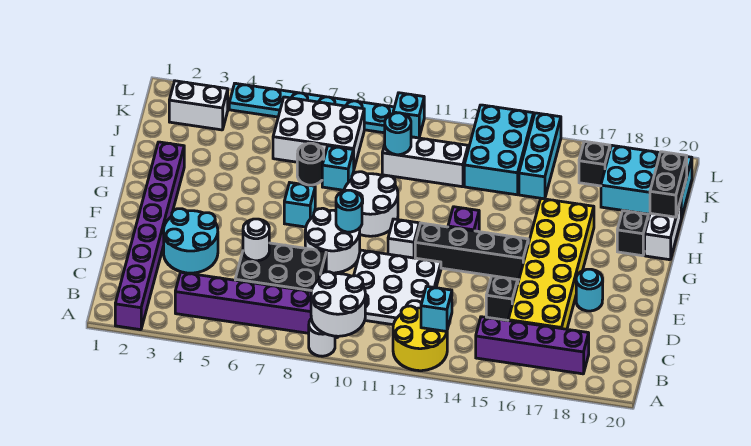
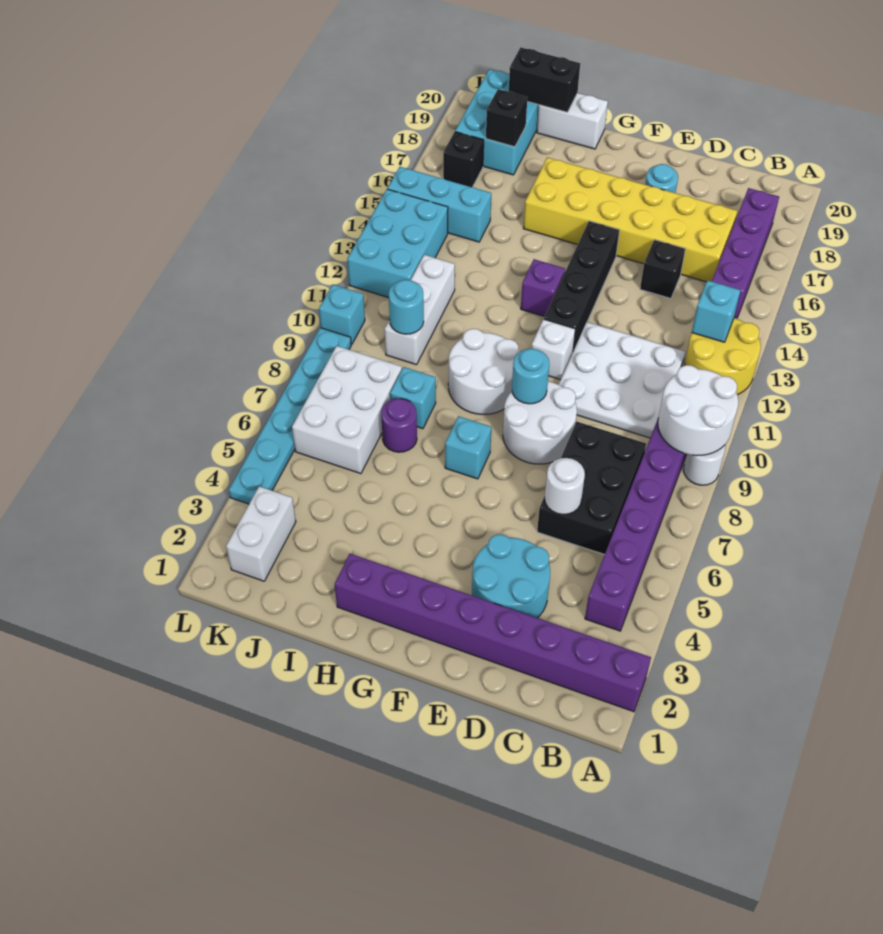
black brick H19 level 1 -> black brick J18 level 2
black round brick I7 level 1 -> purple round brick I7 level 1
cyan brick J13:L14 level 1 -> cyan brick K12:L14 level 1

